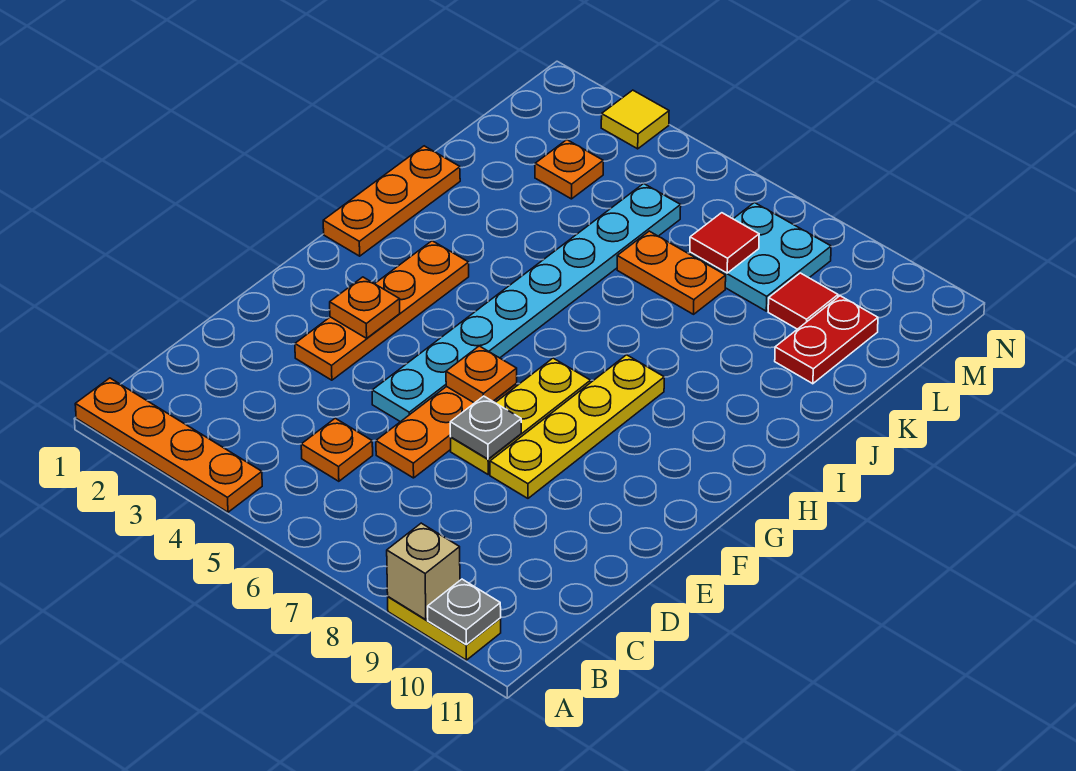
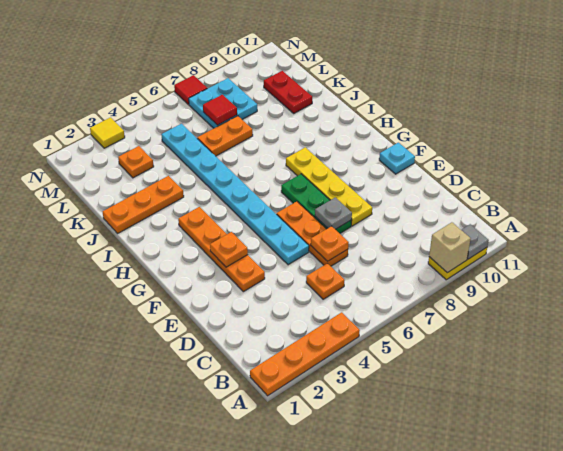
yellow plate E7:G7 level 1 -> green plate E7:G7 level 1
orange plate F6 level 2 -> orange plate D6 level 2
none -> cyan plate F11 level 1
orange plate H1:J1 level 1 -> orange plate J1:J3 level 1
red tile L9 level 1 -> red tile N7 level 1

